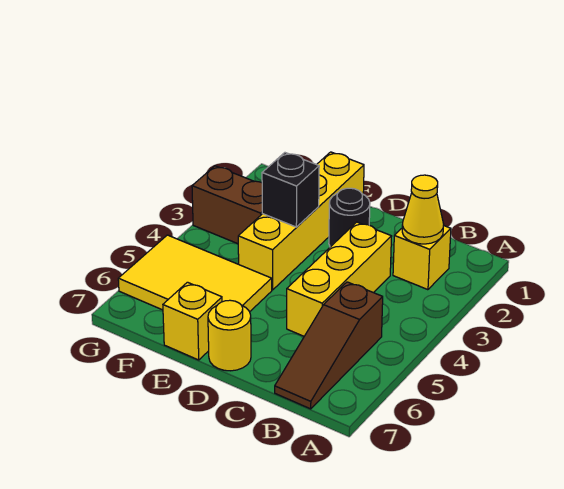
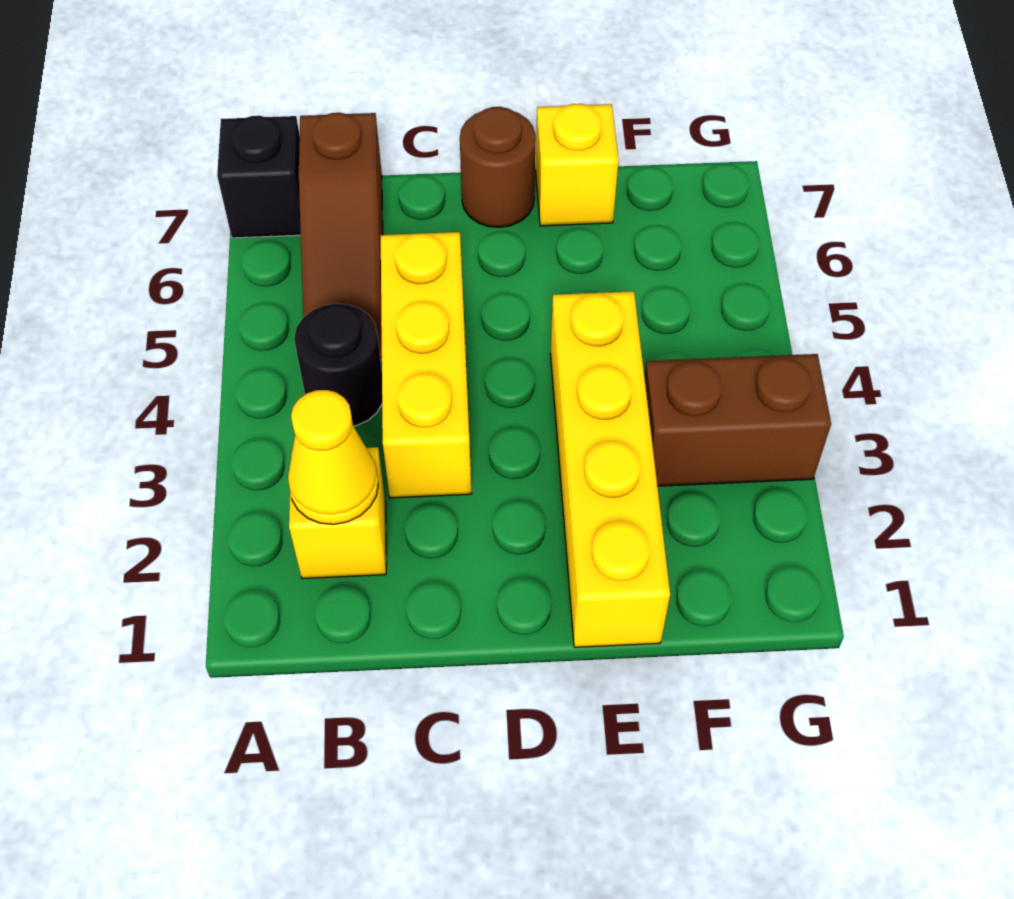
brown slope B5:B7 level 1 top 5 -> brown slope B5:B7 level 1 top 7
black round brick D2 level 1 -> black round brick B4 level 1
yellow round brick D7 level 1 -> brown round brick D7 level 1
black brick E3 level 2 -> black brick A7 level 1
yellow tile E5:G6 level 1 -> none

